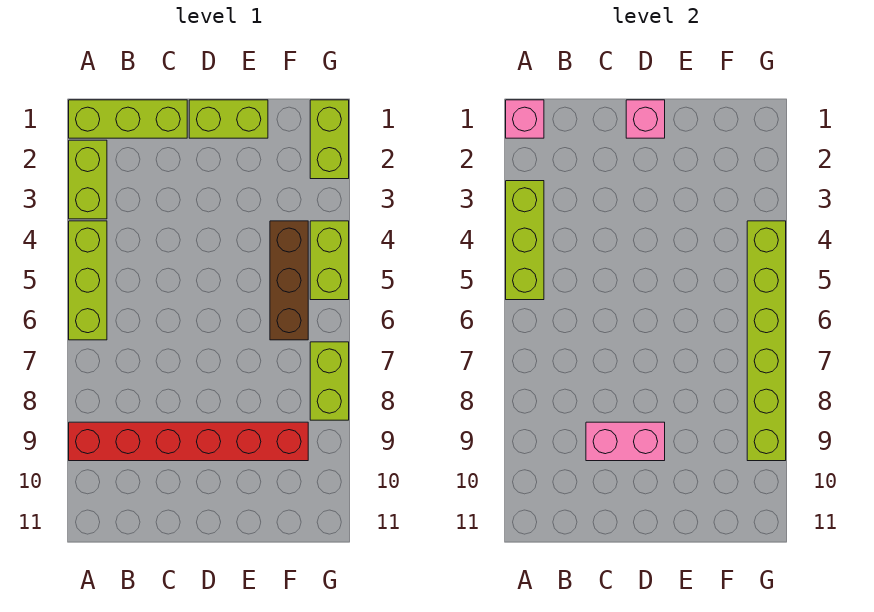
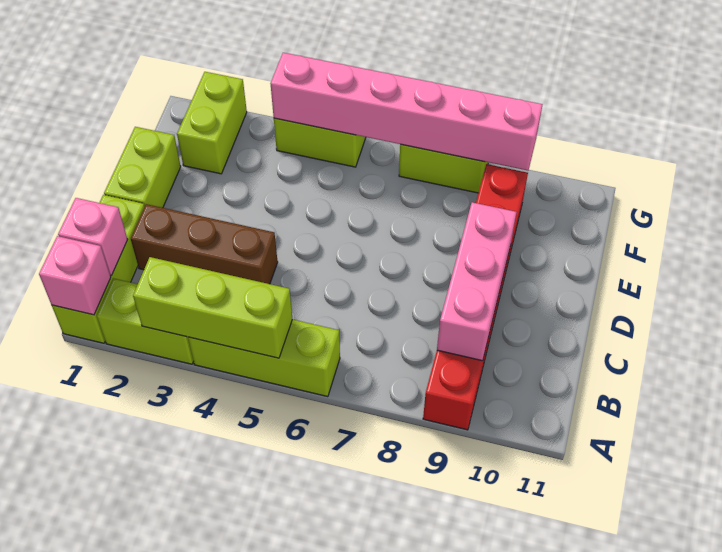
pink brick C9:D9 level 2 -> pink brick B9:D9 level 2
pink brick D1 level 2 -> pink brick B1 level 2
brown brick F4:F6 level 1 -> brown brick C2:C4 level 1
lime brick G1:G2 level 1 -> lime brick F2:G2 level 1
lime brick G4:G9 level 2 -> pink brick G4:G9 level 2

